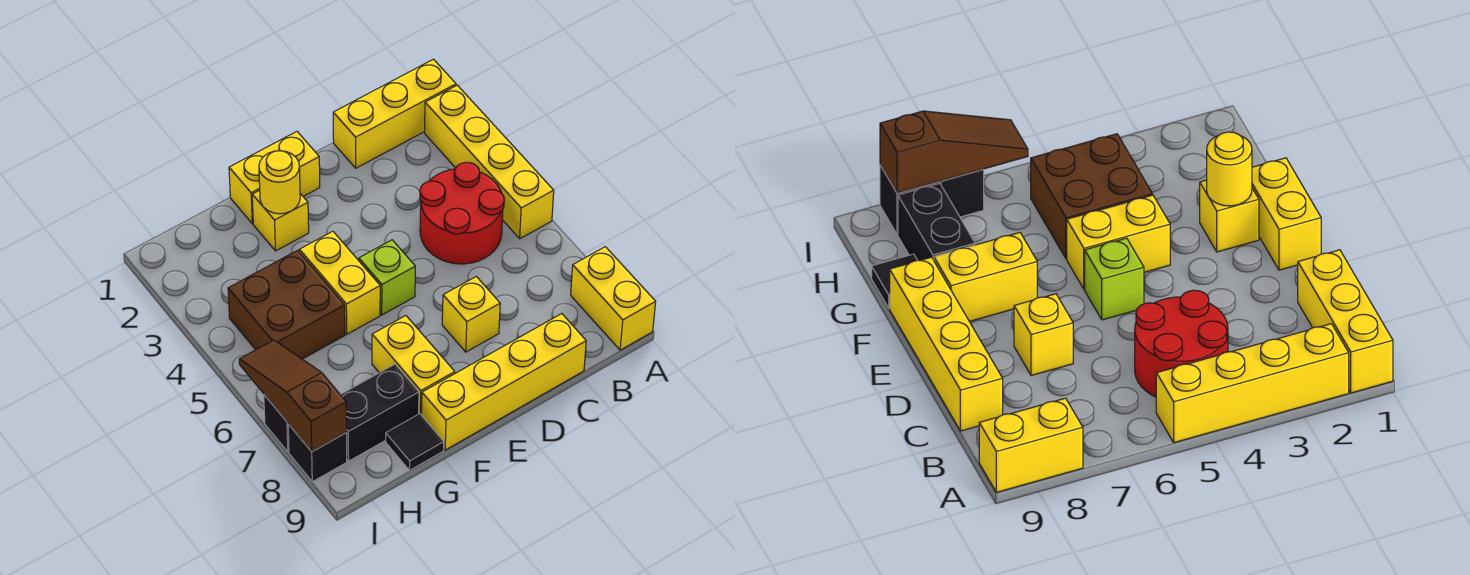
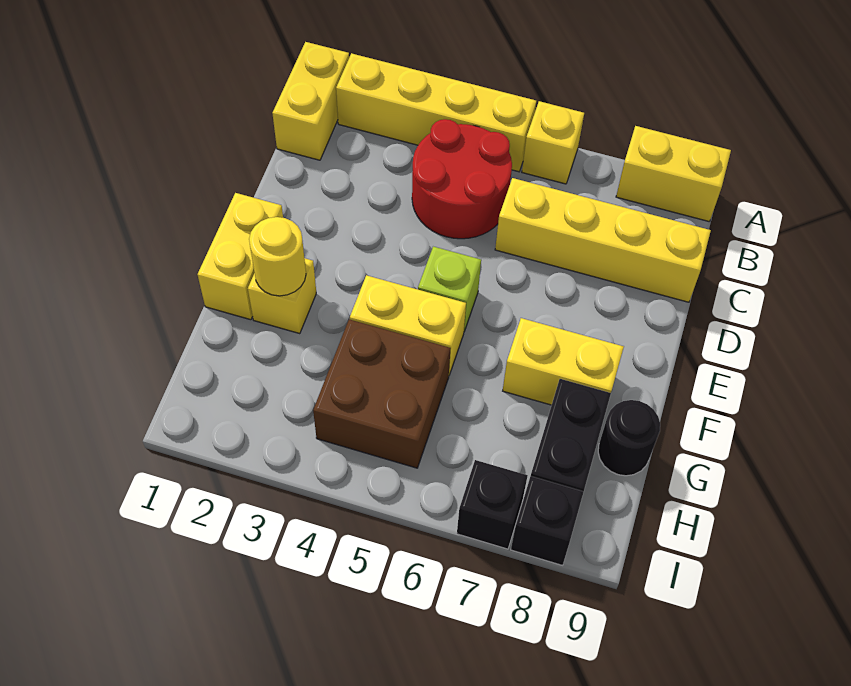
yellow brick A1:C1 level 1 -> yellow brick A1:B1 level 1
yellow brick C9:F9 level 1 -> yellow brick C6:C9 level 1
yellow brick D7 level 1 -> yellow brick A6 level 1
black tile G9 level 1 -> black round brick G9 level 1
brown slope I6:I8 level 2 top 8 -> none

